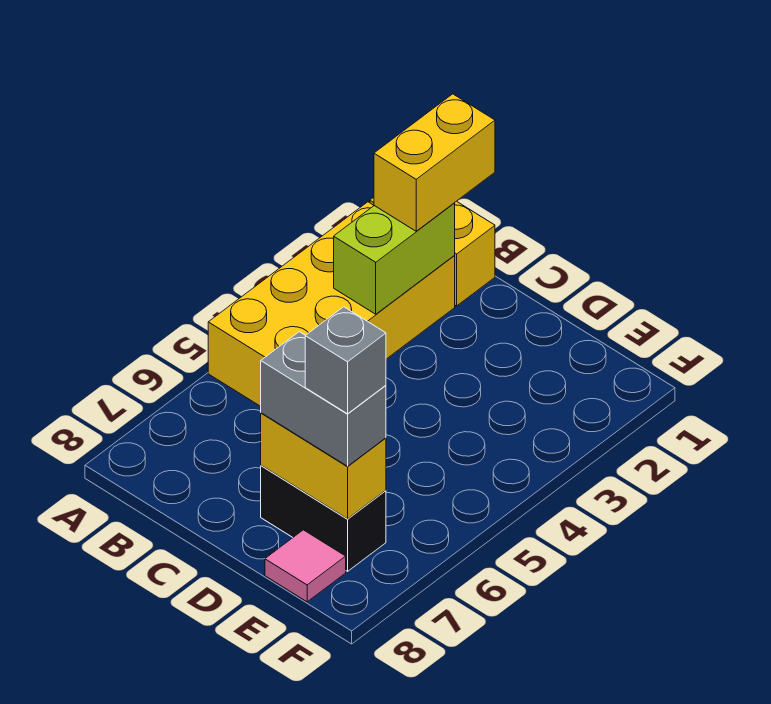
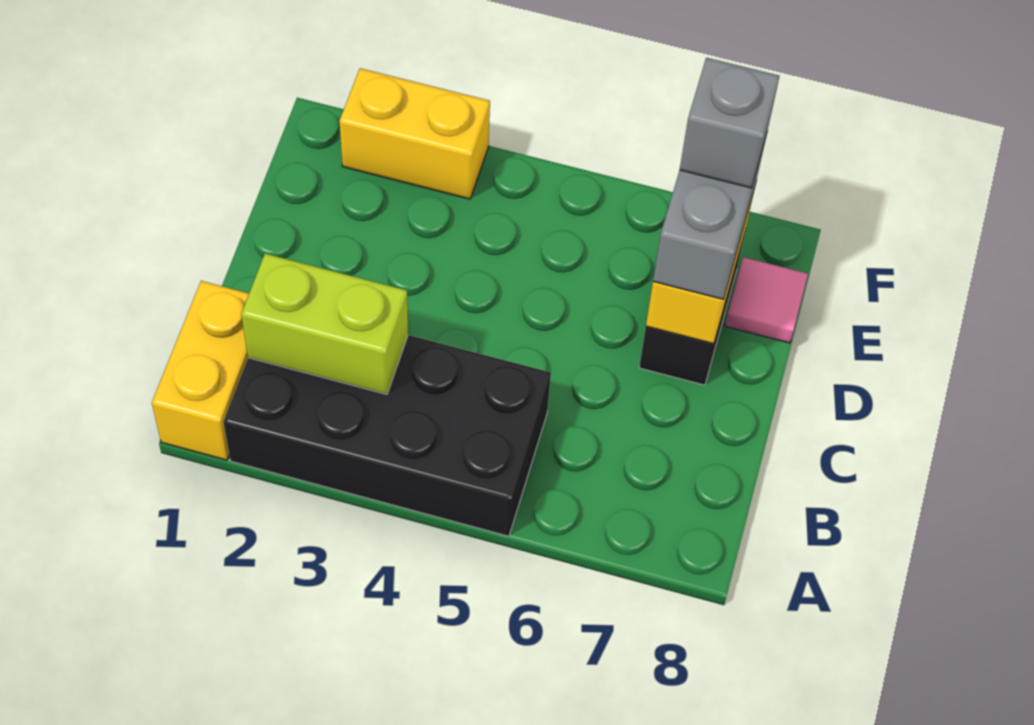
yellow brick A2:B5 level 1 -> black brick A2:B5 level 1
yellow brick B1:B2 level 3 -> yellow brick F2:F3 level 1

